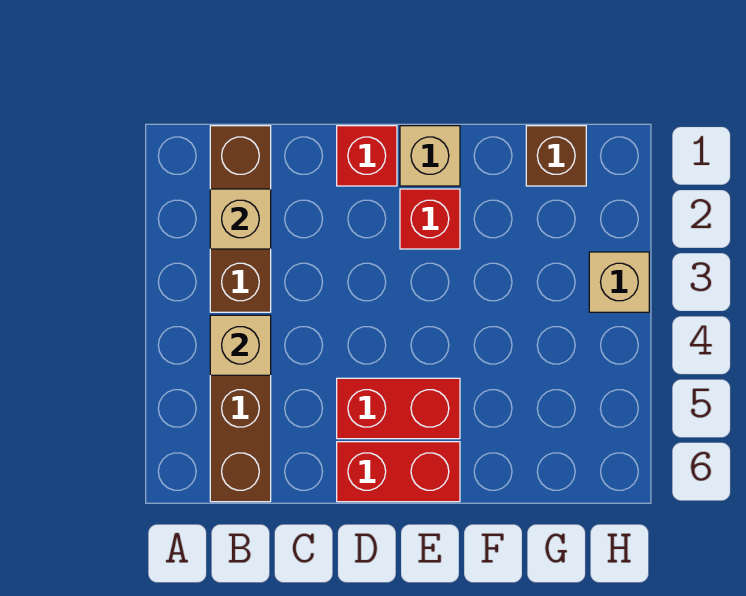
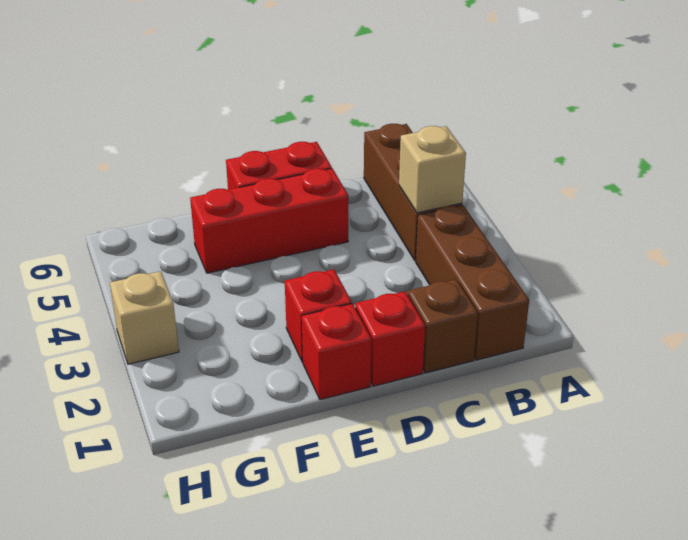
tan brick B2 level 2 -> none
red brick D5:E5 level 1 -> red brick D5:F5 level 1
tan brick E1 level 1 -> red brick E1 level 1
brown brick G1 level 1 -> brown brick C1 level 1

